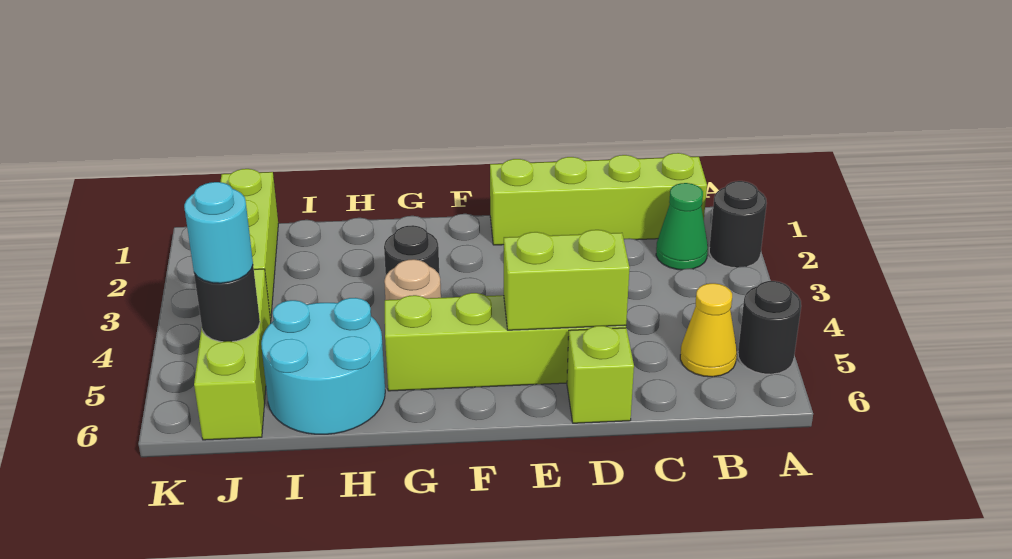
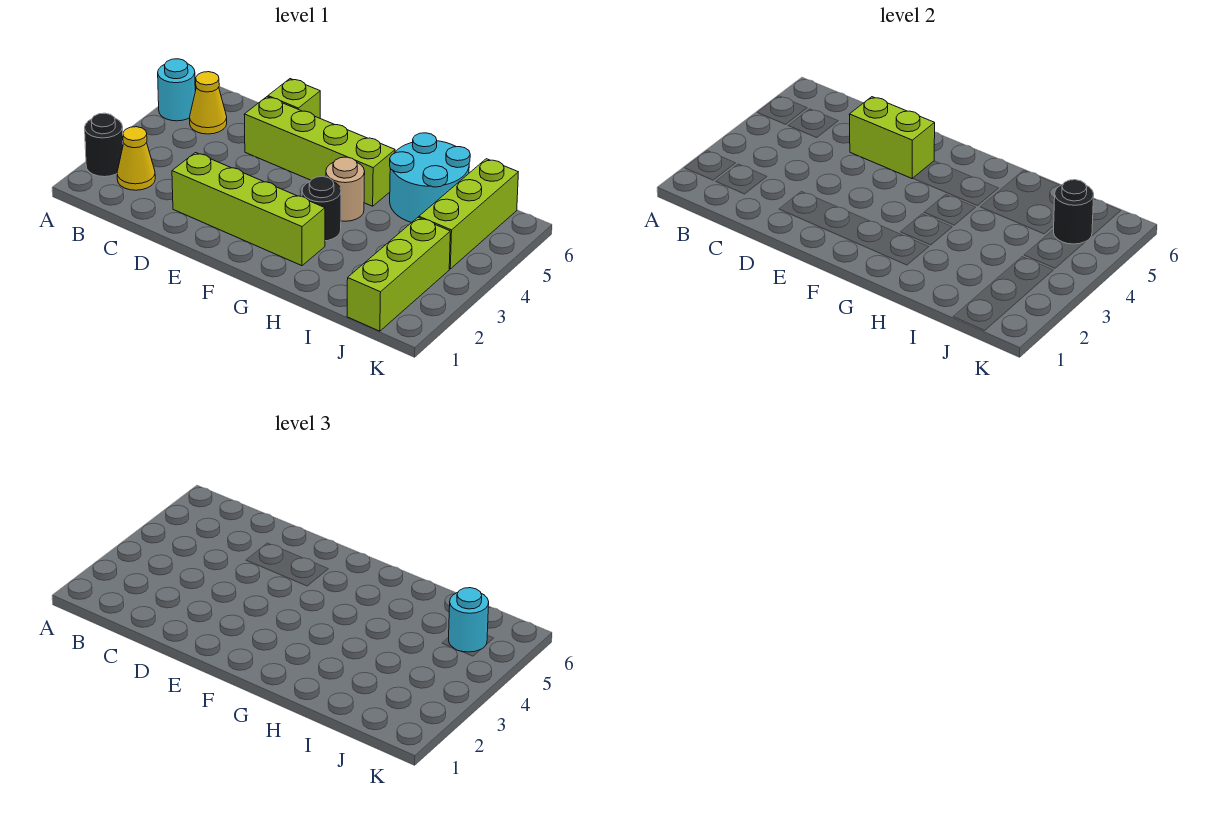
black round brick A5 level 1 -> cyan round brick A5 level 1
lime brick B1:E1 level 1 -> lime brick D2:G2 level 1
green cone B2 level 1 -> yellow cone B2 level 1

